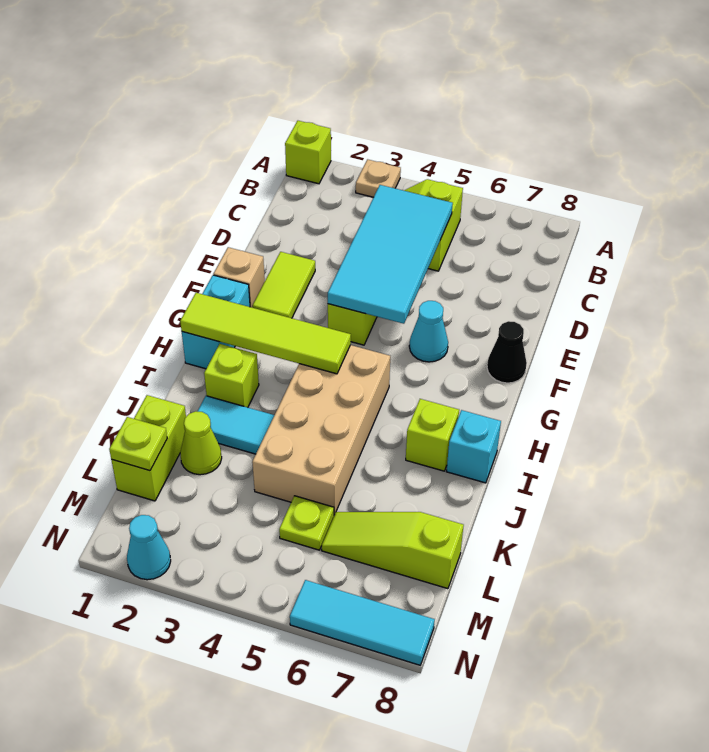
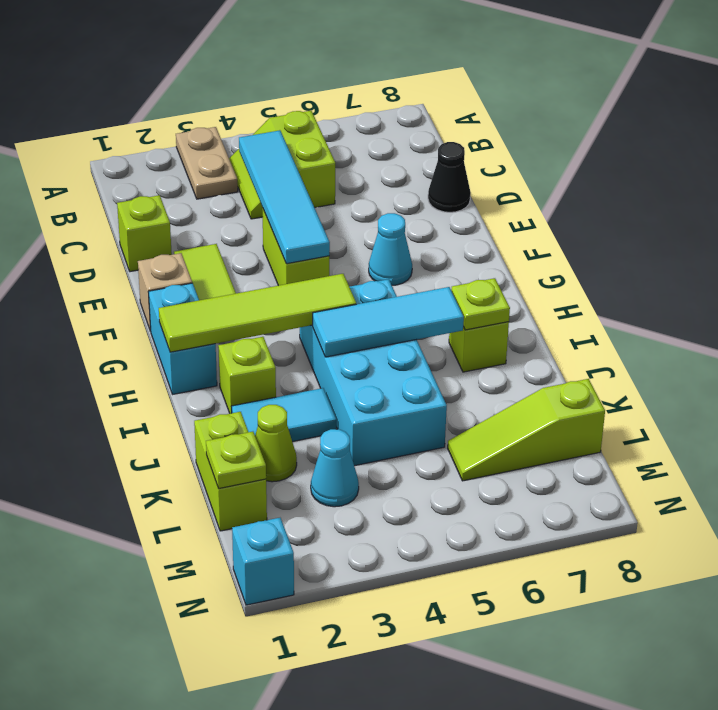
lime brick A1 level 1 -> lime brick D1 level 1
tan plate A3 level 1 -> tan plate A3:B3 level 1
cyan tile C4:F5 level 2 -> cyan tile C4:F4 level 2
black cone F8 level 1 -> black cone D8 level 1
tan brick H4:K5 level 1 -> cyan brick H4:K5 level 1
cyan brick I8 level 1 -> cyan brick N1 level 1
lime plate L5 level 1 -> lime plate I7 level 2
cyan cone N2 level 1 -> cyan cone L3 level 1
cyan tile N6:N8 level 1 -> cyan tile I4:I6 level 2

